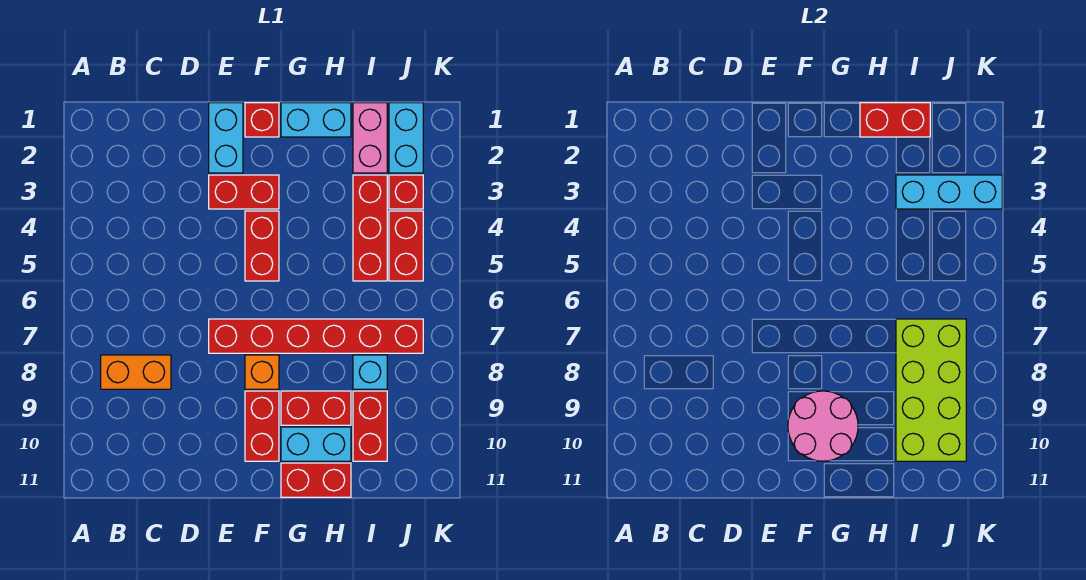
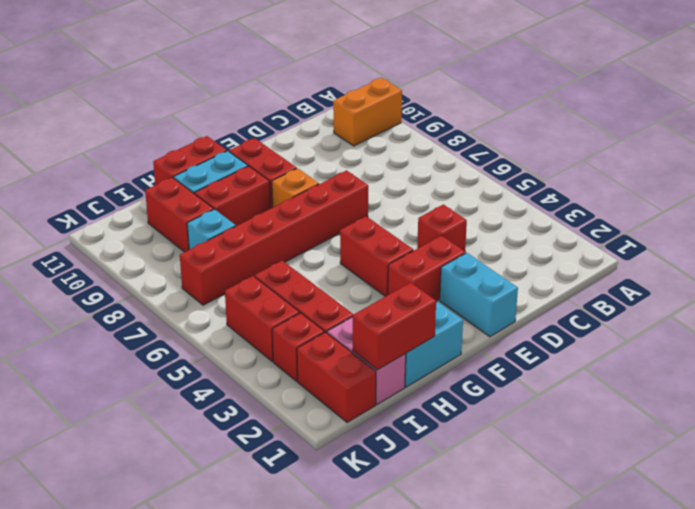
orange brick B8:C8 level 1 -> orange brick A10:B10 level 1
red brick F1 level 1 -> red brick D4 level 1
pink round brick F9:G10 level 2 -> none
cyan brick I3:K3 level 2 -> none
lime brick I7:J10 level 2 -> none
cyan brick J1:J2 level 1 -> red brick J1:J2 level 1

